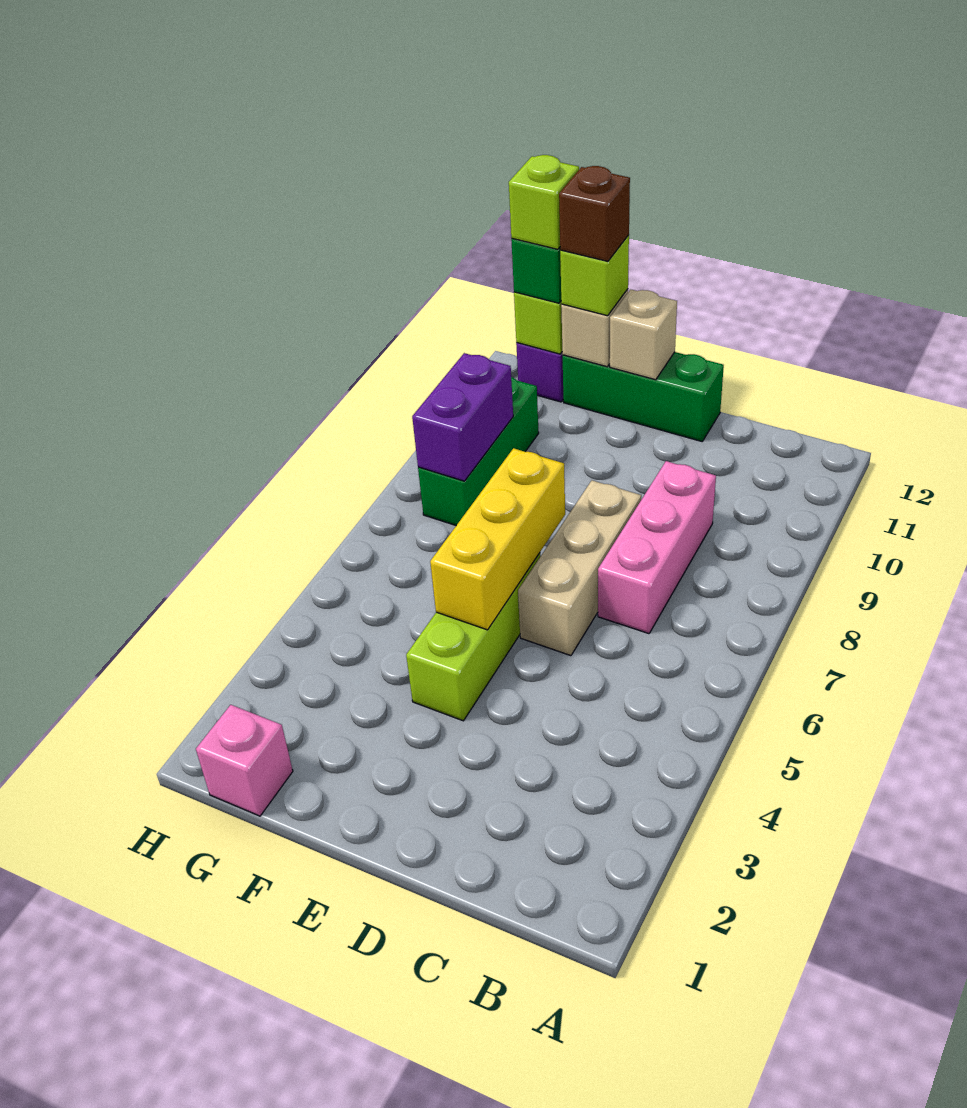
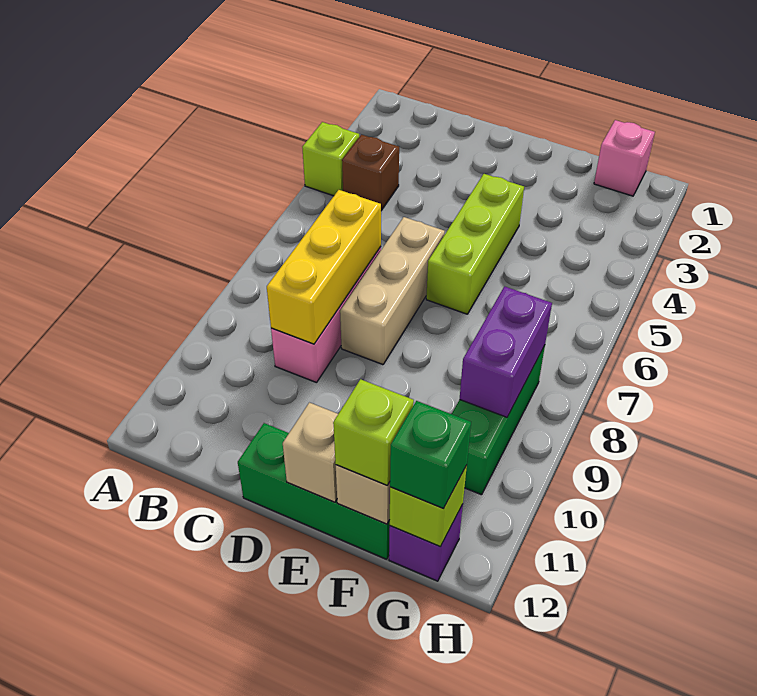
yellow brick E5:E7 level 2 -> yellow brick C7:C9 level 2
brown brick F12 level 4 -> brown brick B4 level 1
lime brick G12 level 4 -> lime brick A4 level 1

